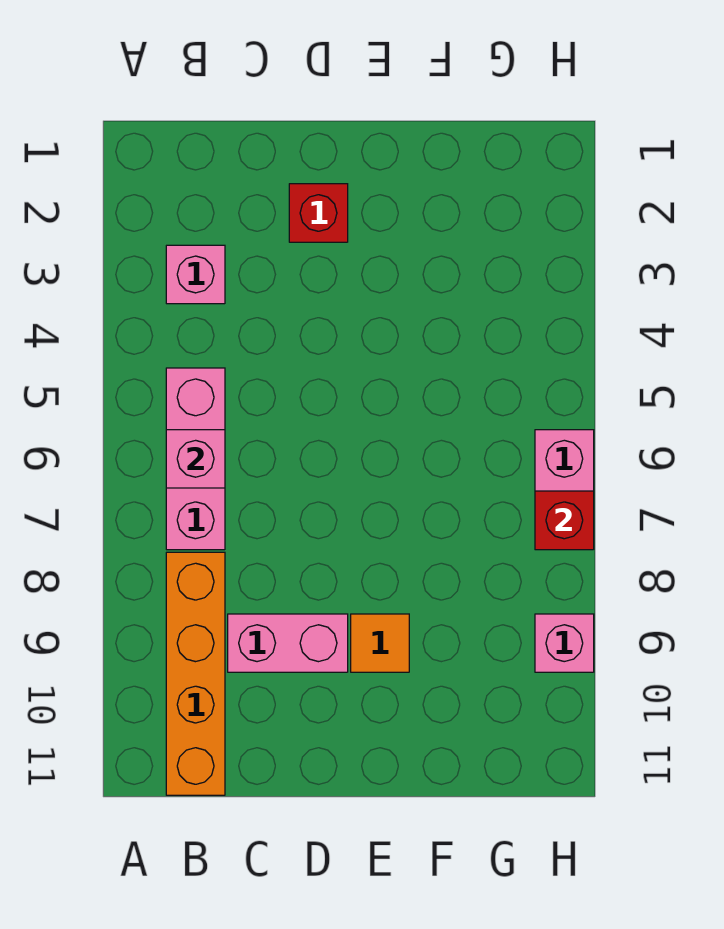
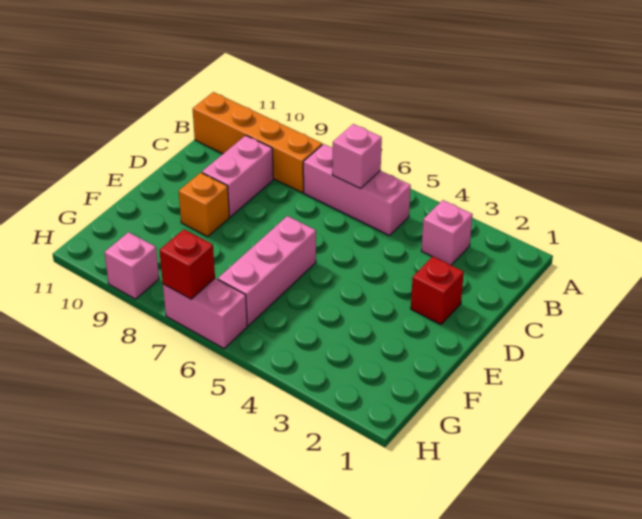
none -> pink brick E6:G6 level 1
orange tile E9 level 1 -> orange brick E9 level 1

